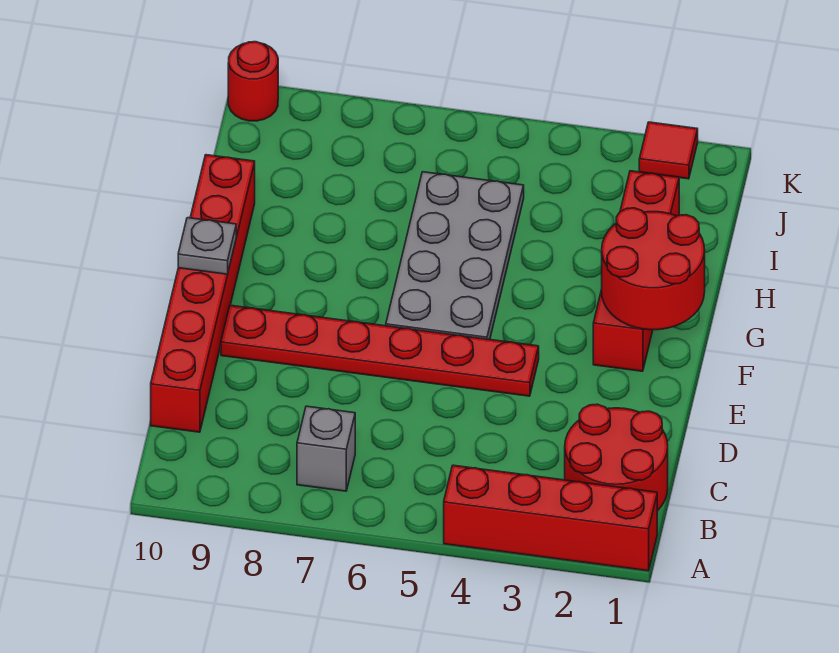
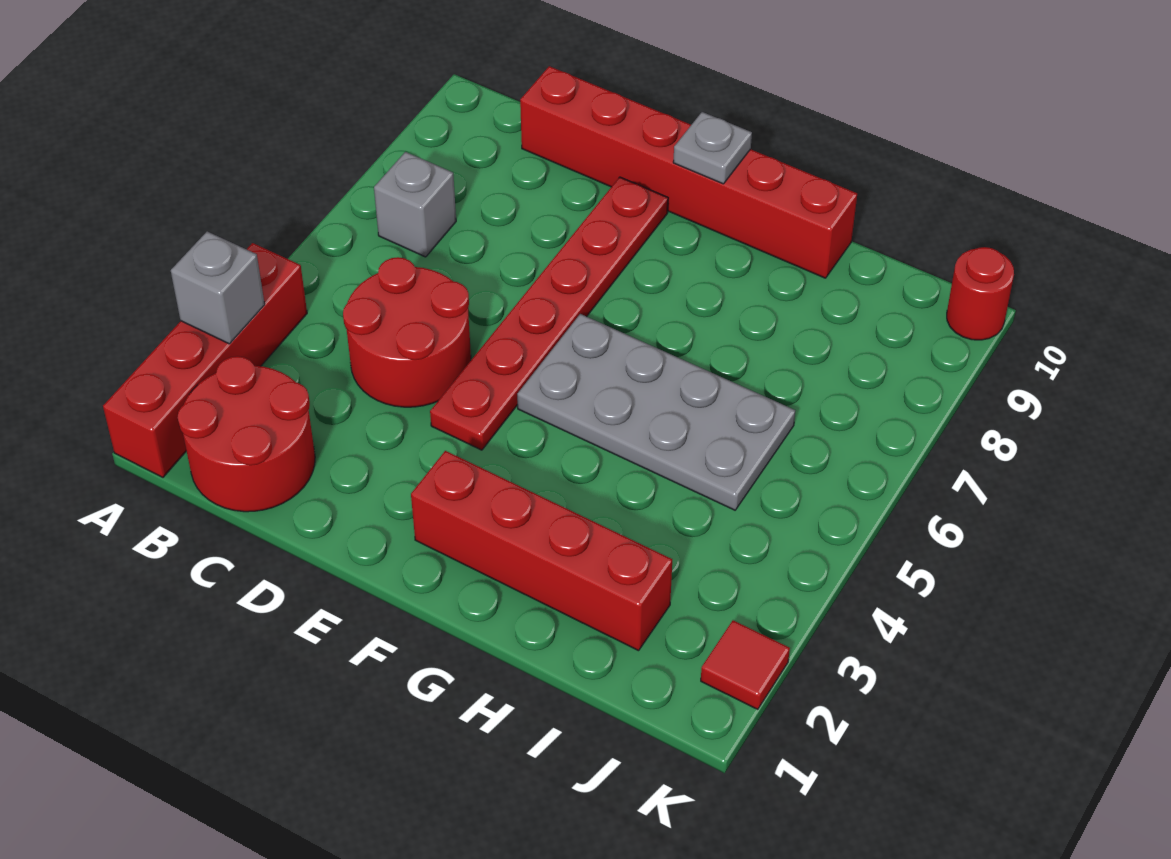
none -> grey brick A3 level 2
red round brick F1:G2 level 2 -> red round brick C4:D5 level 1

